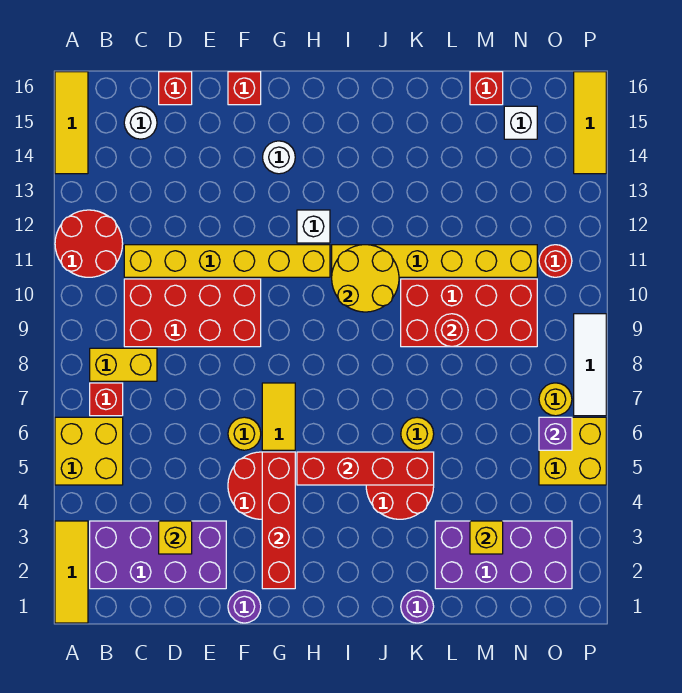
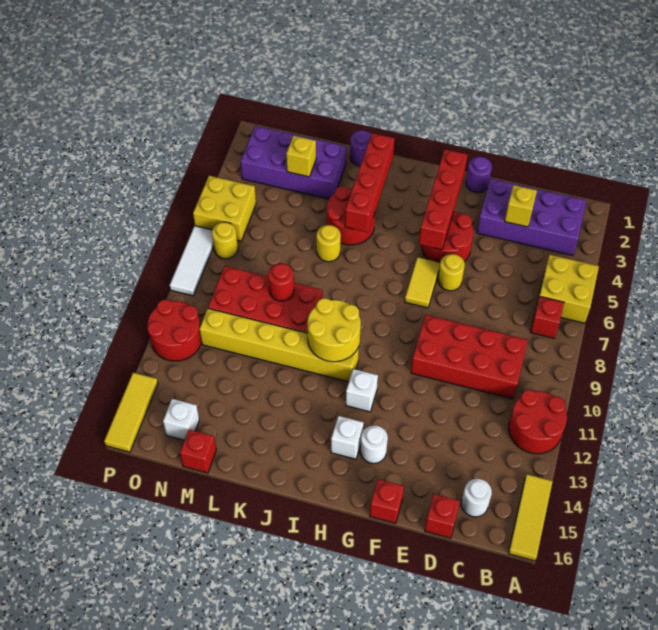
yellow tile A1:A3 level 1 -> none
yellow brick B8:C8 level 1 -> none
yellow brick C11:H11 level 1 -> none
red brick H5:K5 level 2 -> red brick J2:J5 level 2
none -> white brick H14 level 1
purple brick O6 level 2 -> none
red round brick O11 level 1 -> red round brick O11:P12 level 1

